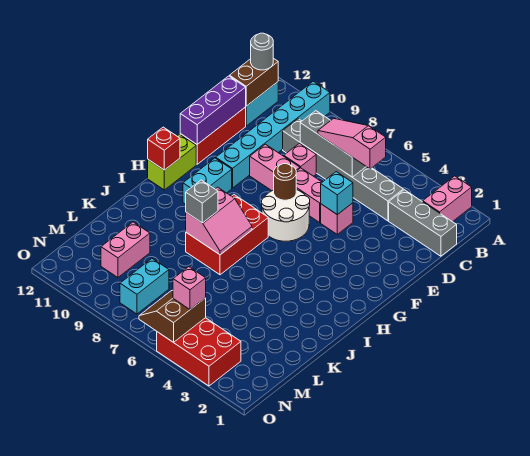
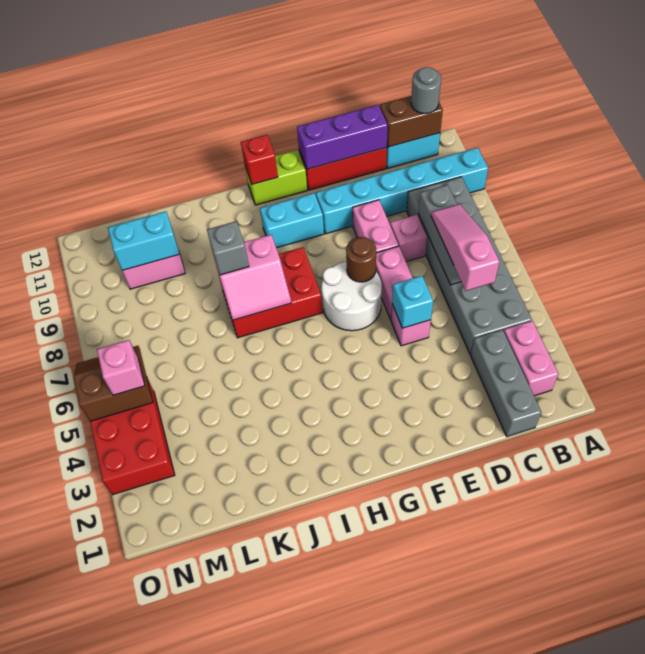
pink brick A2:B2 level 1 -> pink brick B2:B3 level 1
grey brick C4:C9 level 1 -> grey brick B4:C9 level 1
cyan brick M8:N8 level 1 -> cyan brick L10:M10 level 2

